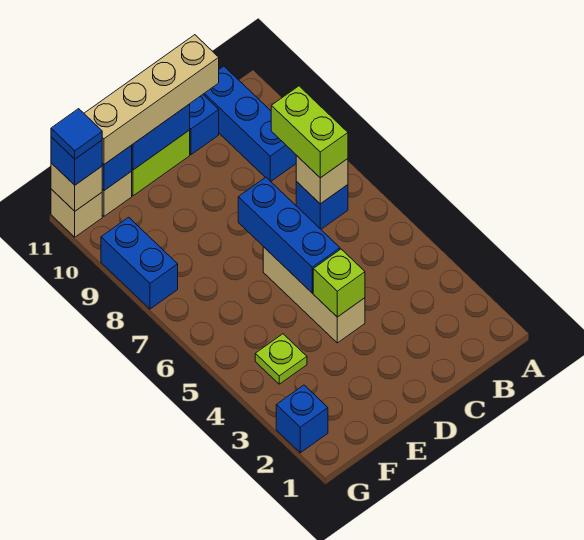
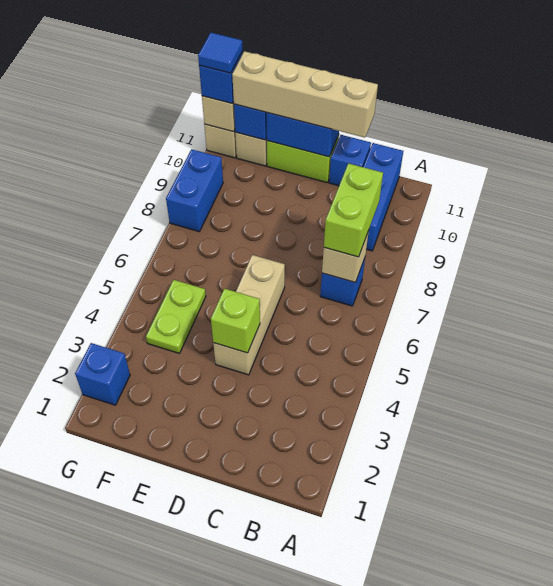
blue brick D5:D7 level 2 -> none
lime plate F4 level 1 -> lime plate F4:F5 level 1

